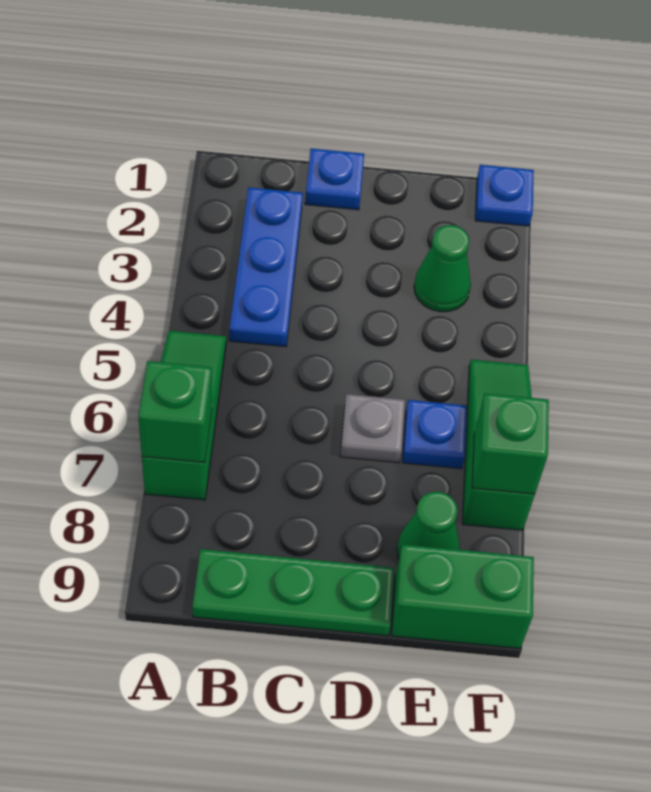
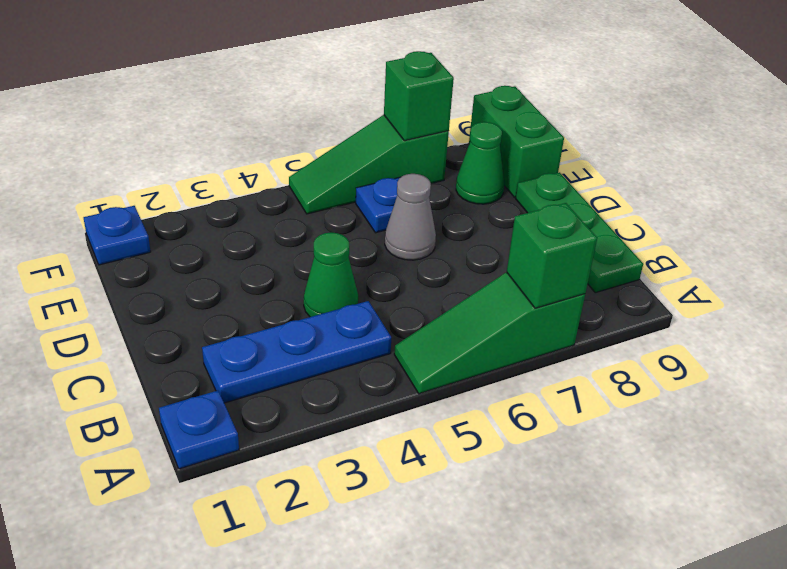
blue plate C1 level 1 -> blue plate A1 level 1
grey plate D6 level 1 -> grey cone D6 level 1
green cone E3 level 1 -> green cone C4 level 1

